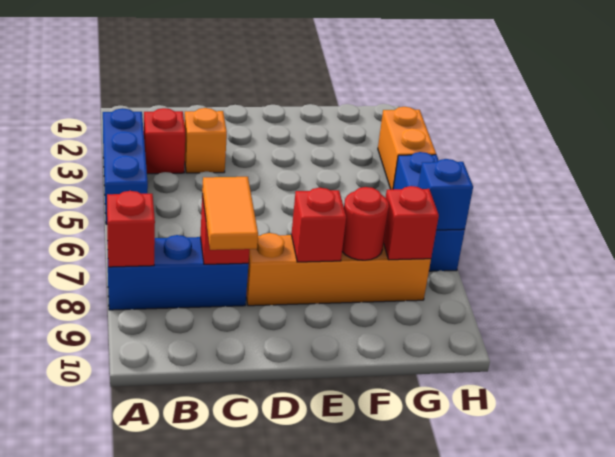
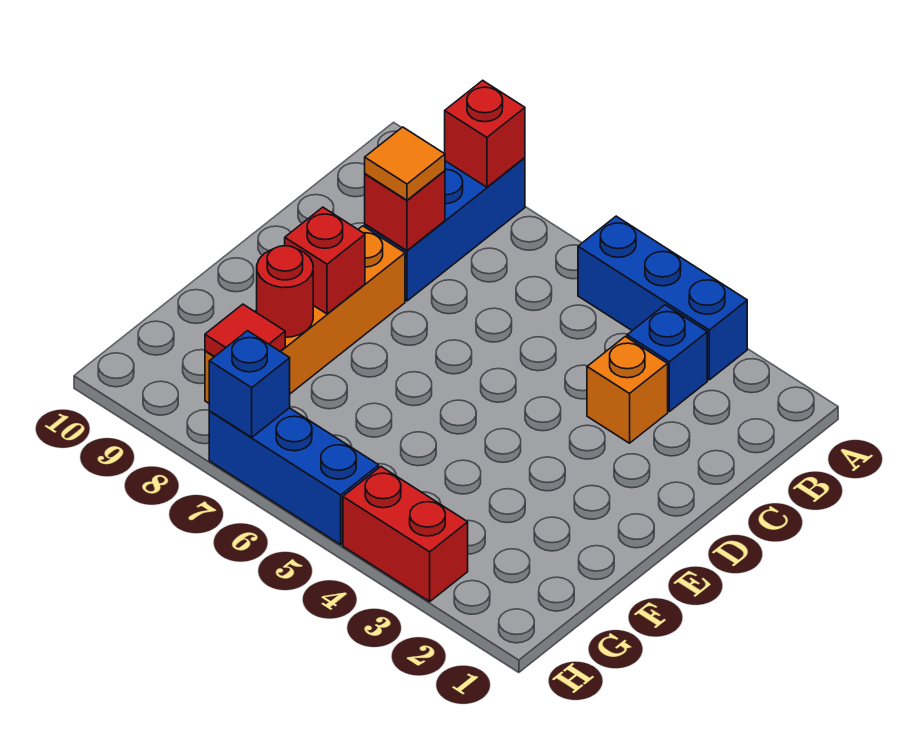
red brick B3 level 1 -> blue brick B3 level 1
orange tile C8:C9 level 3 -> orange tile C8 level 3
red brick G8 level 2 -> red tile G8 level 2
orange brick H3:H4 level 1 -> red brick H3:H4 level 1

